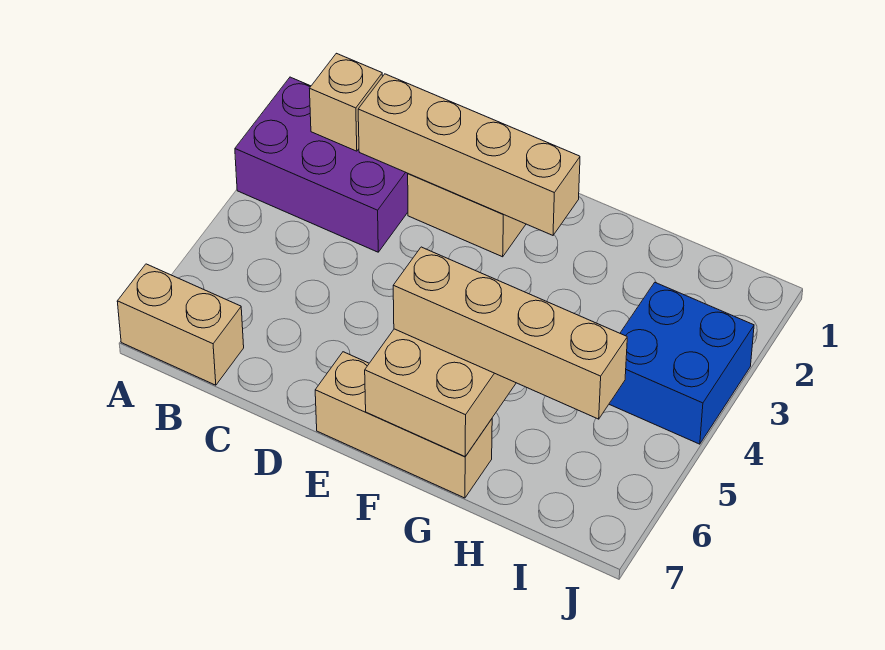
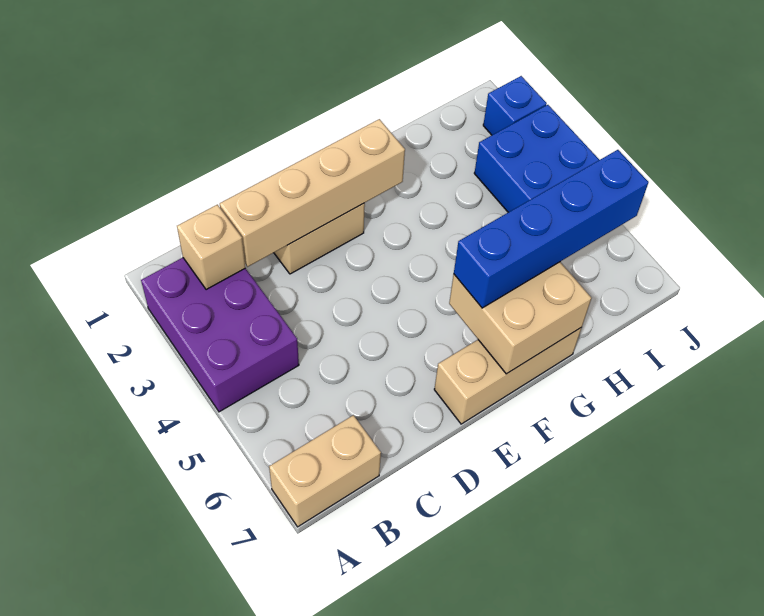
purple brick A2:C3 level 1 -> purple brick A2:B4 level 1
tan brick F6:I6 level 3 -> blue brick F6:I6 level 3
none -> blue brick J2 level 1

